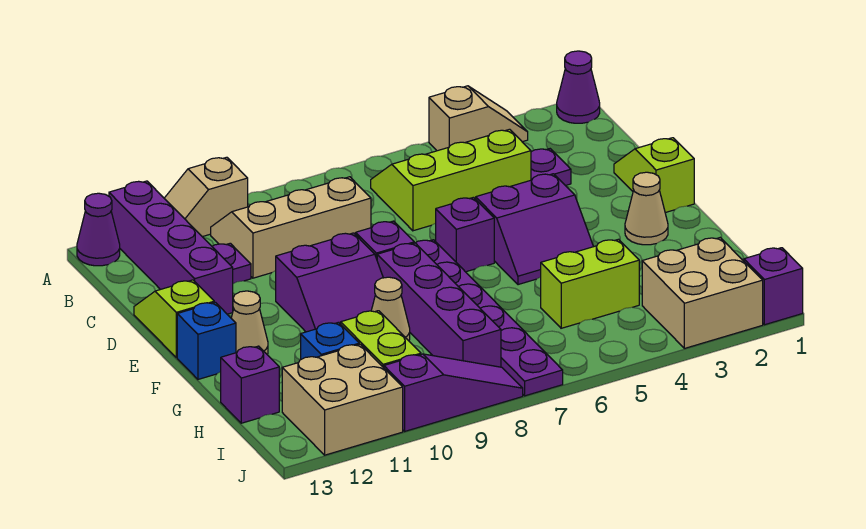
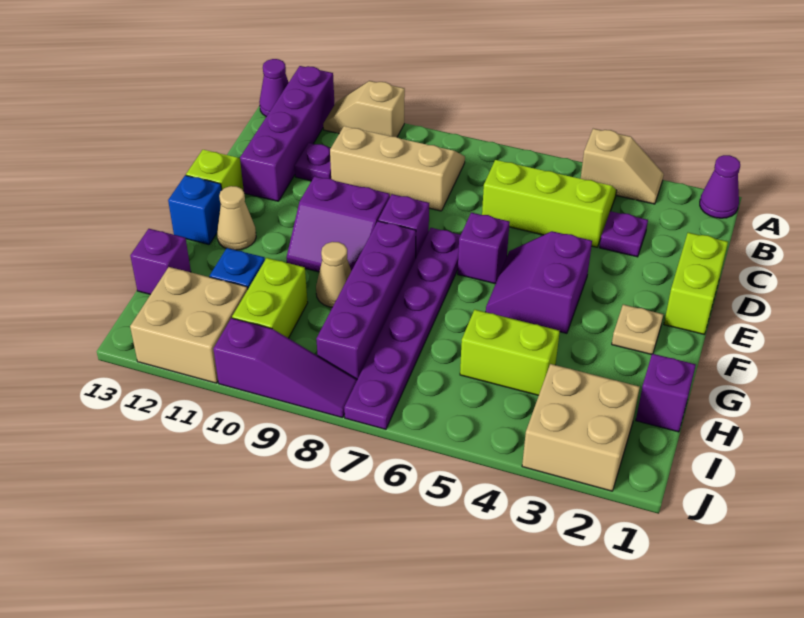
lime slope D1:E1 level 1 top E -> lime brick D1:E1 level 1
purple slope E4:F5 level 1 top E -> purple slope E4:F5 level 1 top 4
tan cone F2 level 1 -> tan plate F2 level 1
purple brick J1 level 1 -> purple brick H1 level 1

